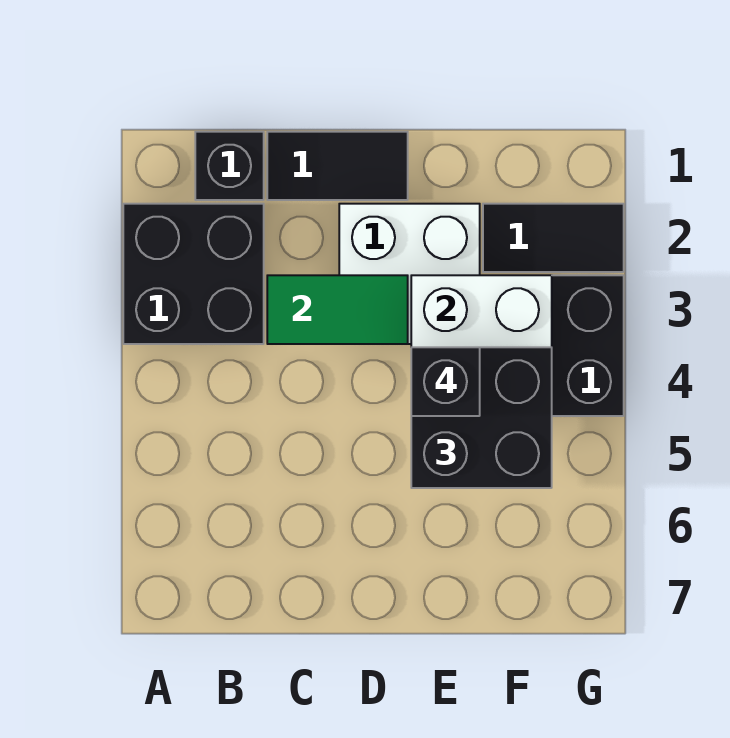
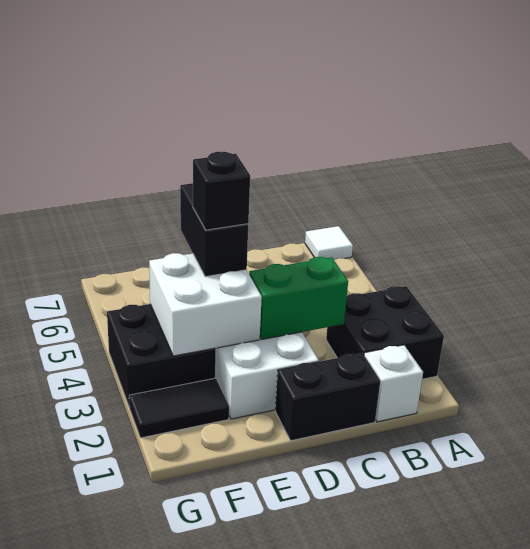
none -> white tile A7 level 1
black brick B1 level 1 -> white brick B1 level 1
black tile C1:D1 level 1 -> black brick C1:D1 level 1
green tile C3:D3 level 2 -> green brick C3:D3 level 2
black brick E4:F5 level 3 -> black brick E4:E5 level 3

